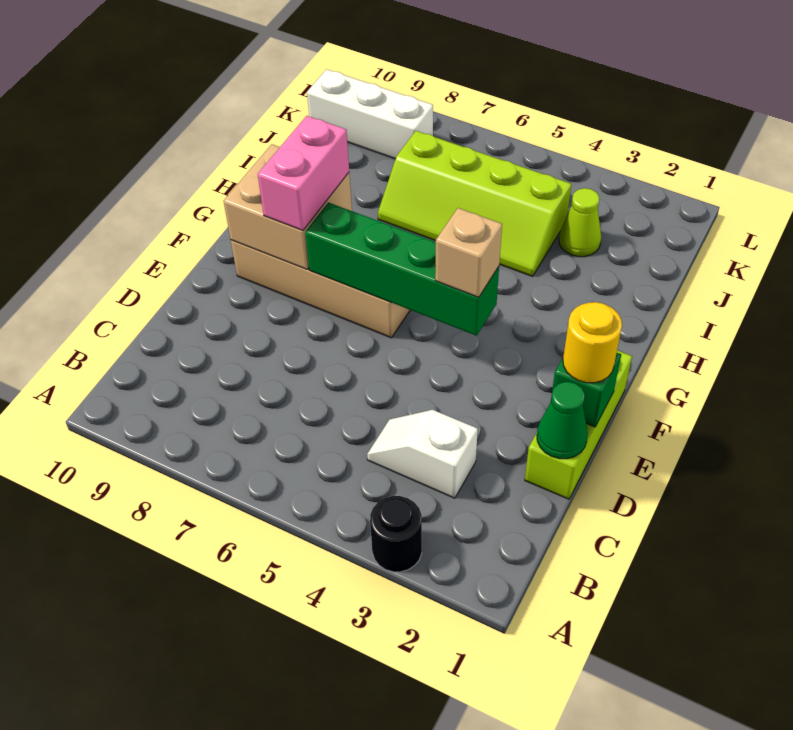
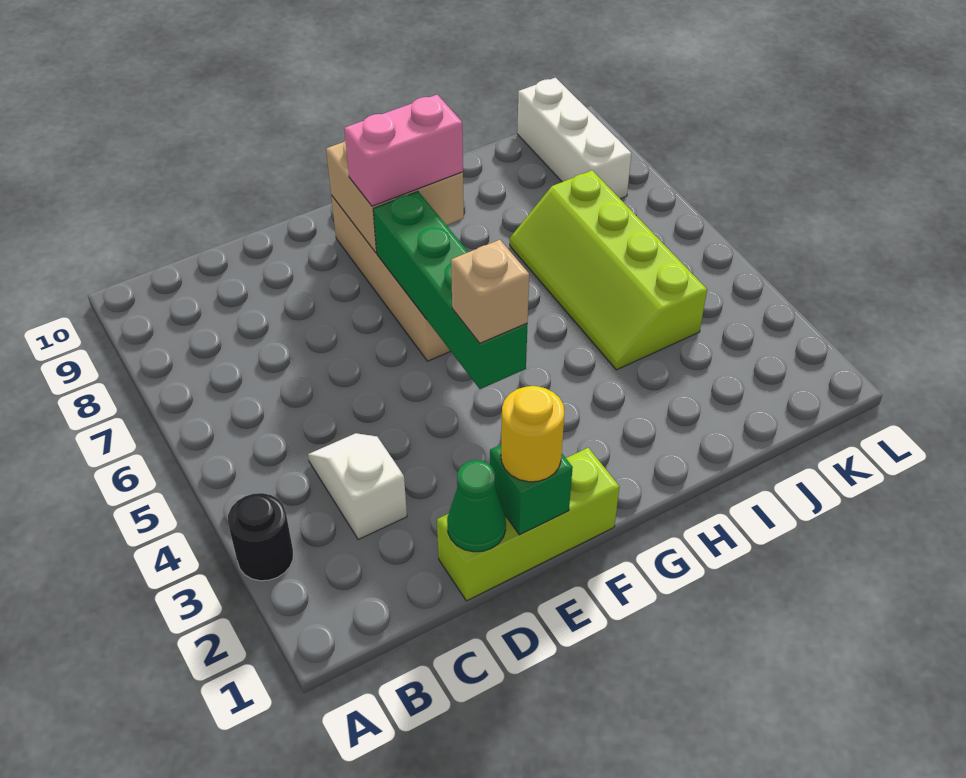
lime cone J3 level 1 -> none

